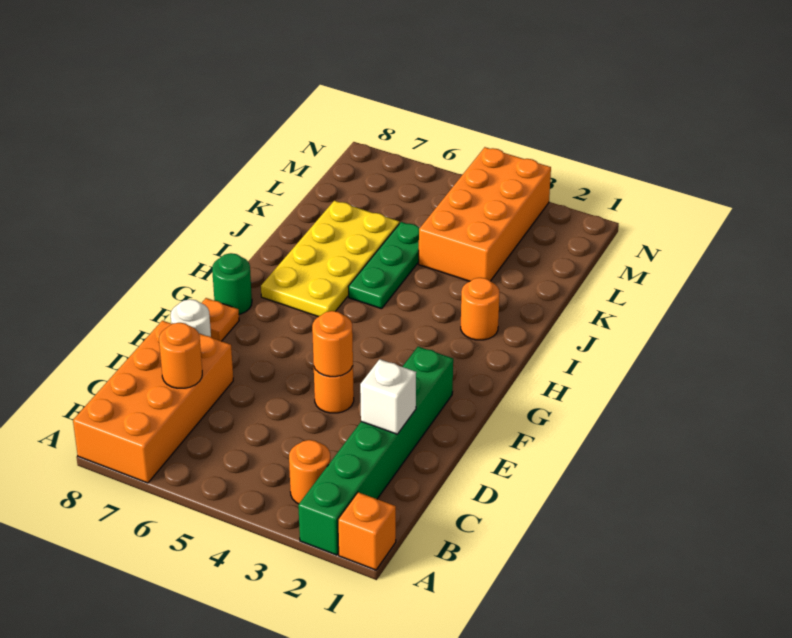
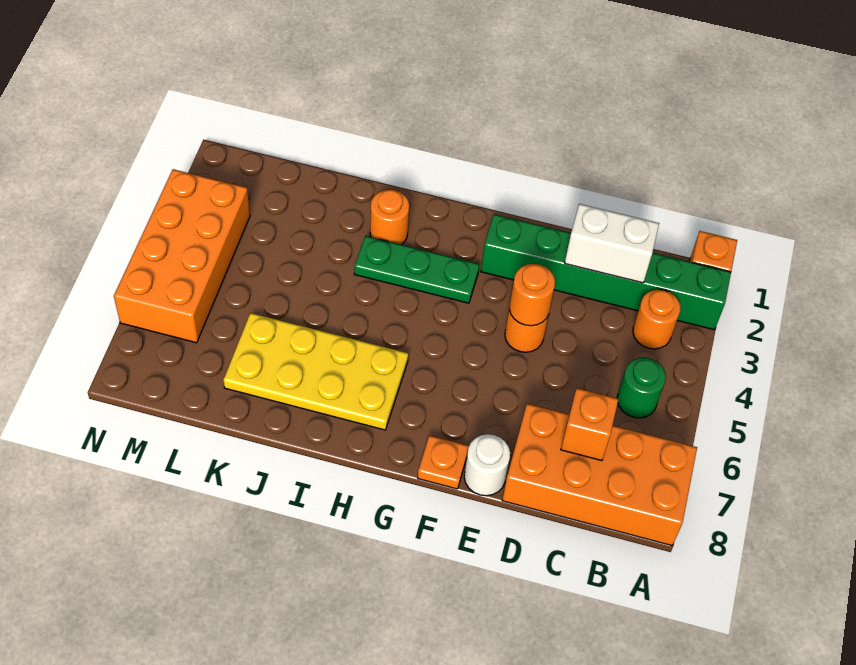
orange round brick C7 level 2 -> orange brick C7 level 2
white brick D2 level 2 -> white brick C2:D2 level 2
green round brick G8 level 1 -> green round brick B5 level 1
green plate I5:K5 level 1 -> green plate G3:I3 level 1
orange brick K3:N4 level 1 -> orange brick M3:N6 level 1

